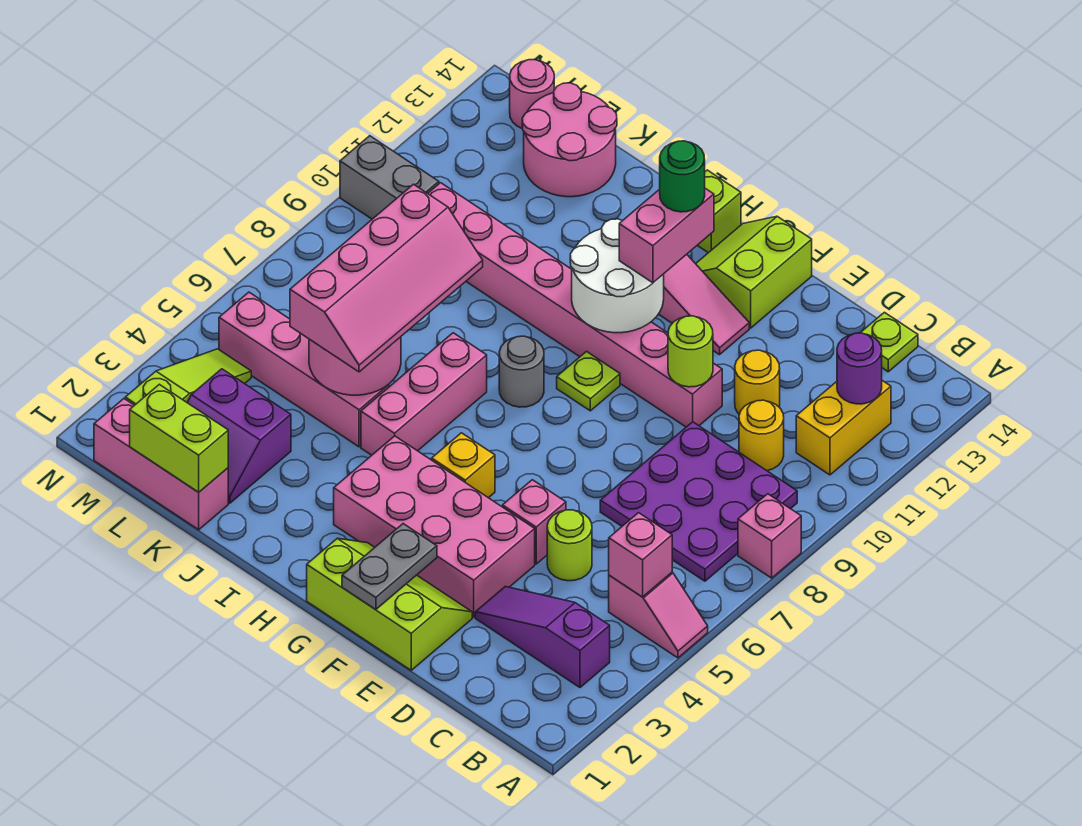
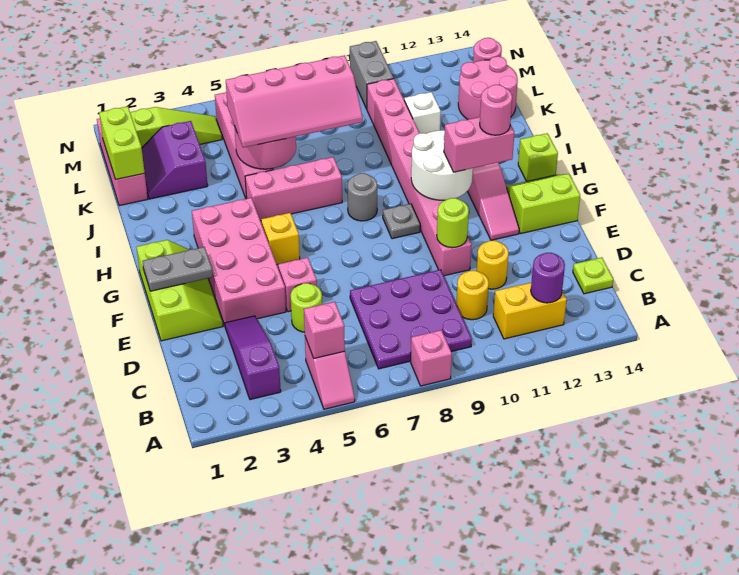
lime plate G9 level 1 -> grey plate G9 level 1
green round brick G12 level 4 -> pink round brick G12 level 4
none -> white brick K11 level 1

